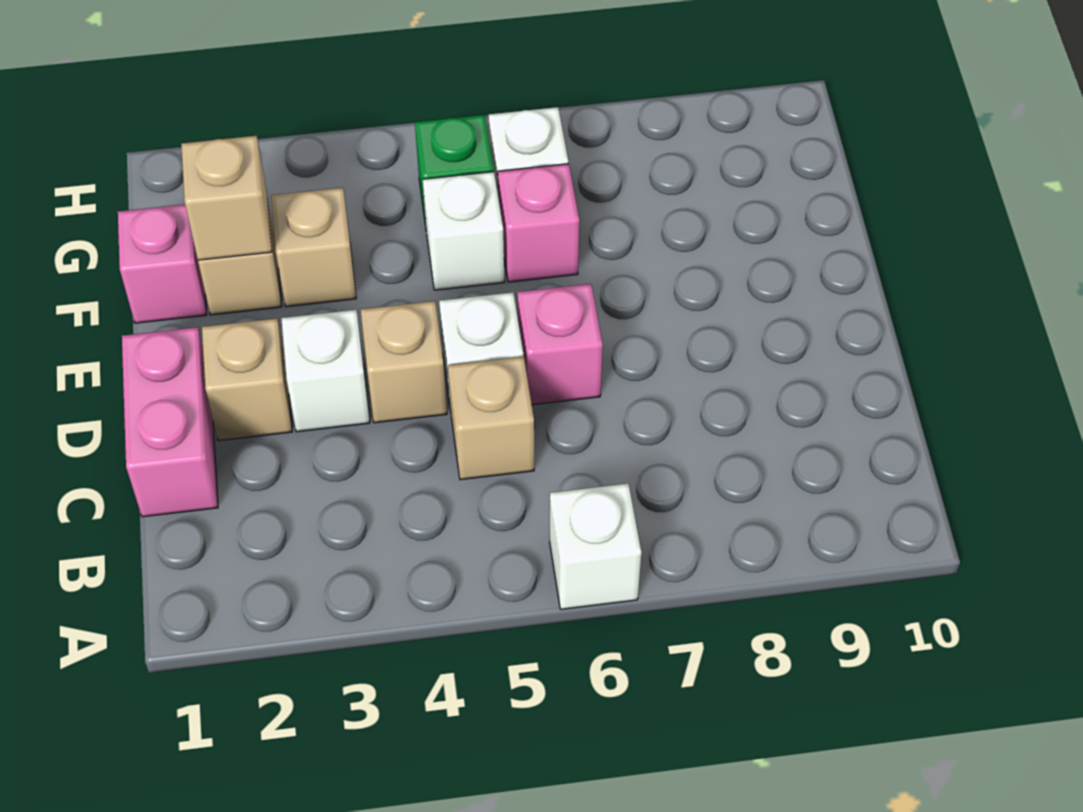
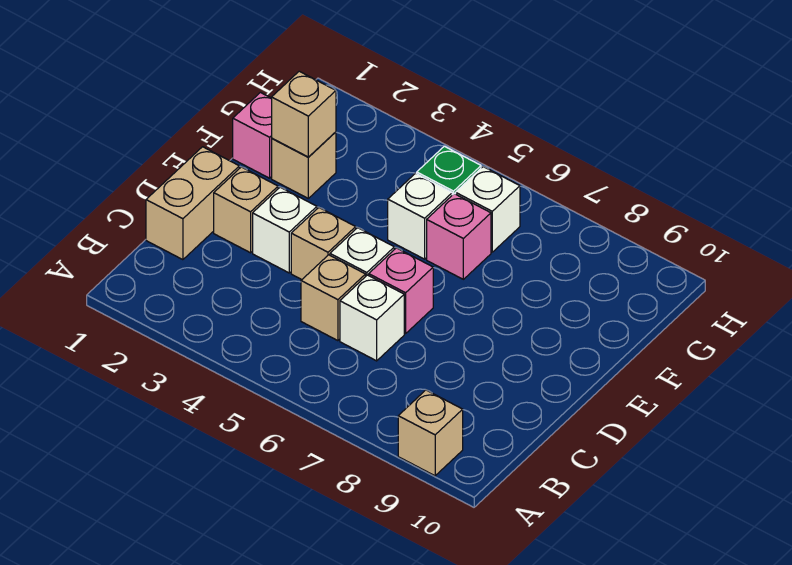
white brick A6 level 1 -> white brick C6 level 1
pink brick C1:D1 level 1 -> tan brick C1:D1 level 1
tan brick F3 level 1 -> tan brick A9 level 1

